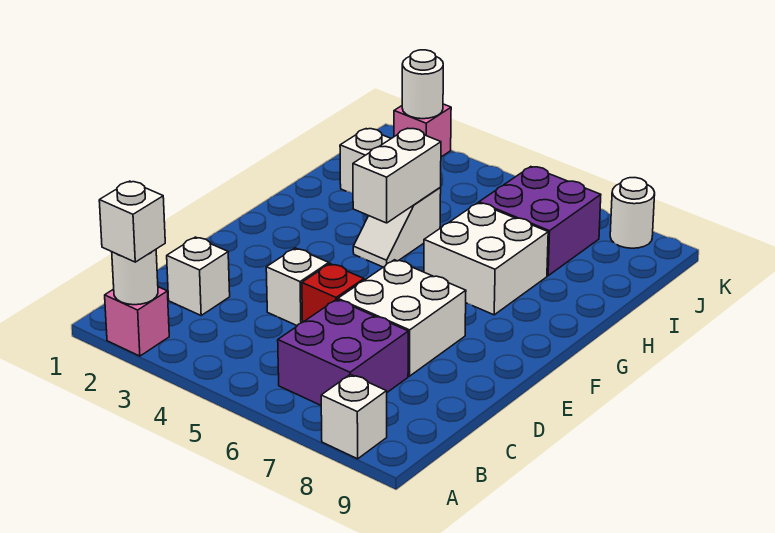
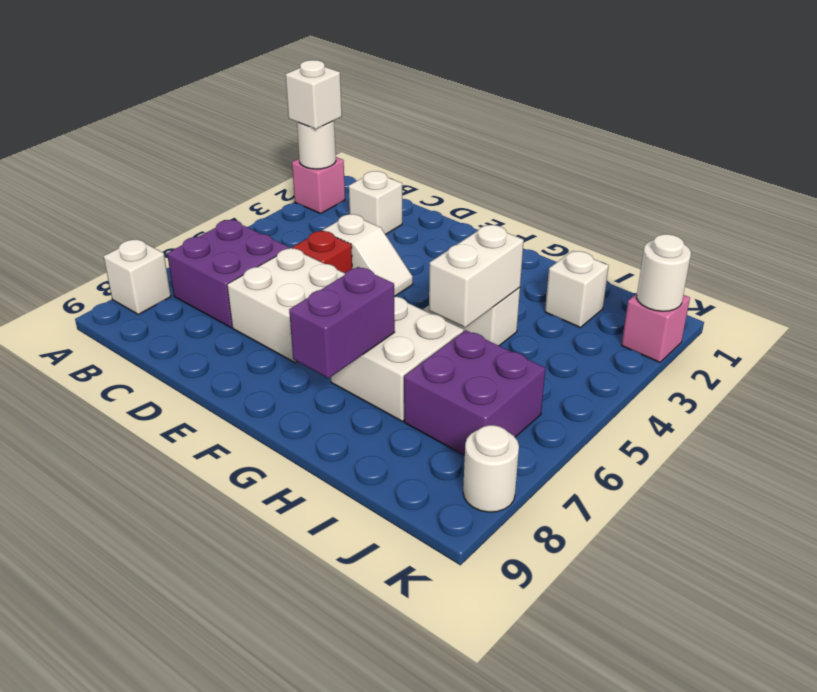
white brick G4:H4 level 2 -> white brick H4:H5 level 2
none -> purple brick G7:G8 level 2

